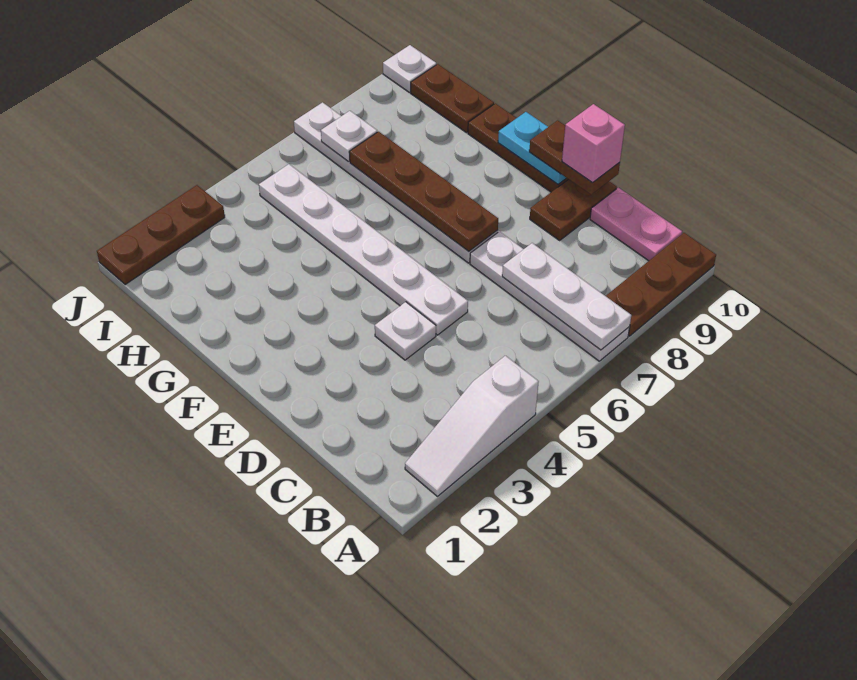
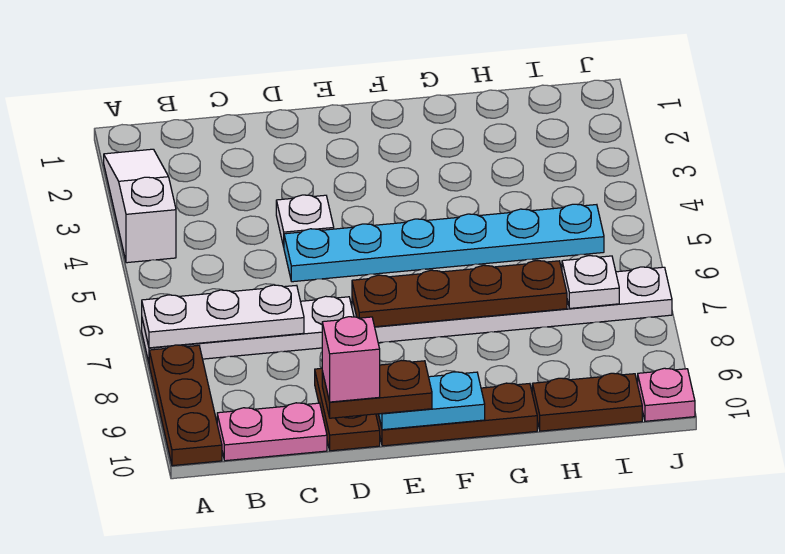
white plate D5:I5 level 1 -> cyan plate D5:I5 level 1
brown plate J1:J3 level 1 -> none
white plate J10 level 1 -> pink plate J10 level 1

